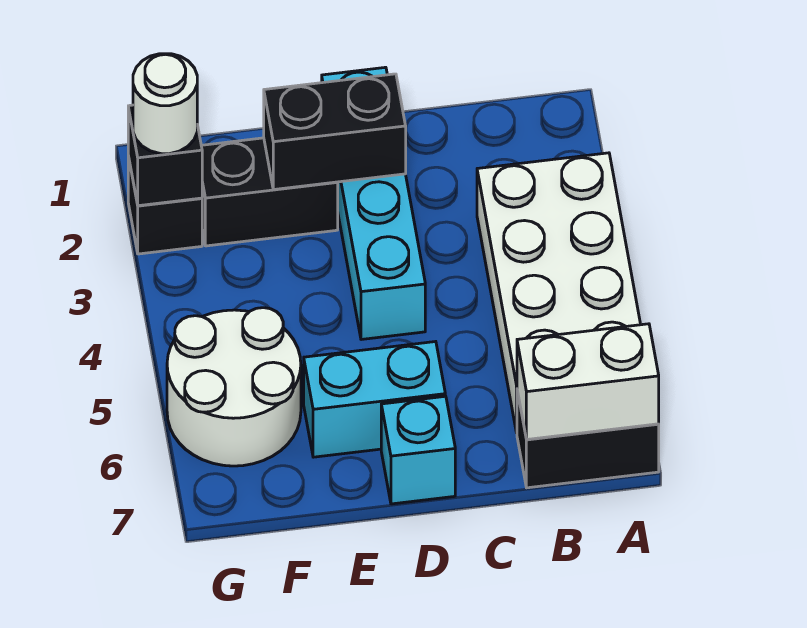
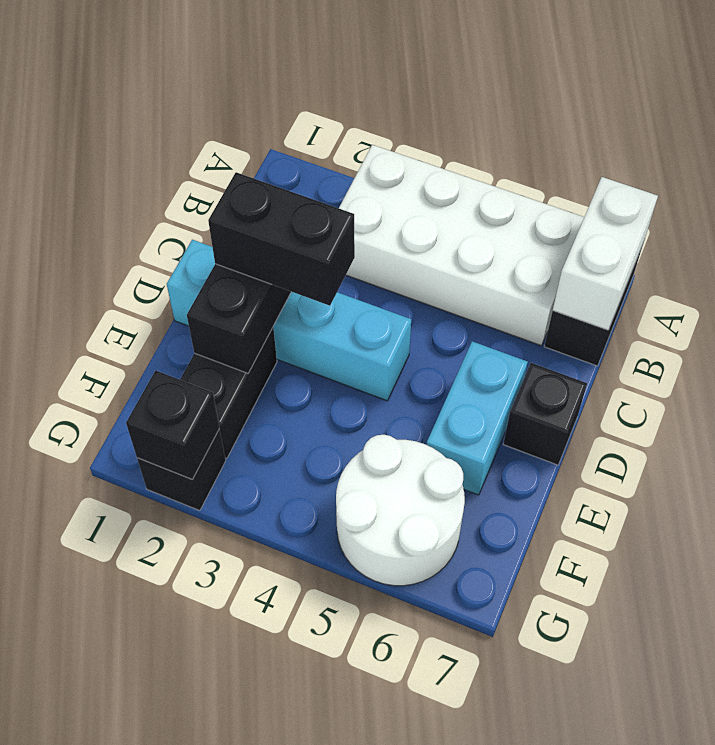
none -> black brick D2:D3 level 3
cyan brick D7 level 1 -> black brick D7 level 1
white round brick G2 level 3 -> none

